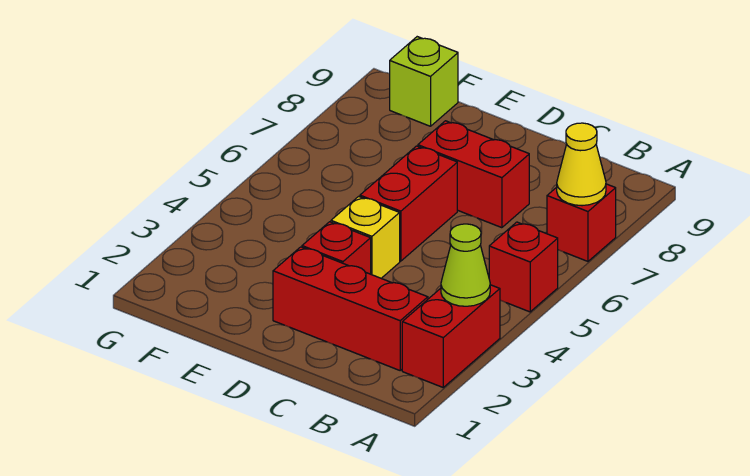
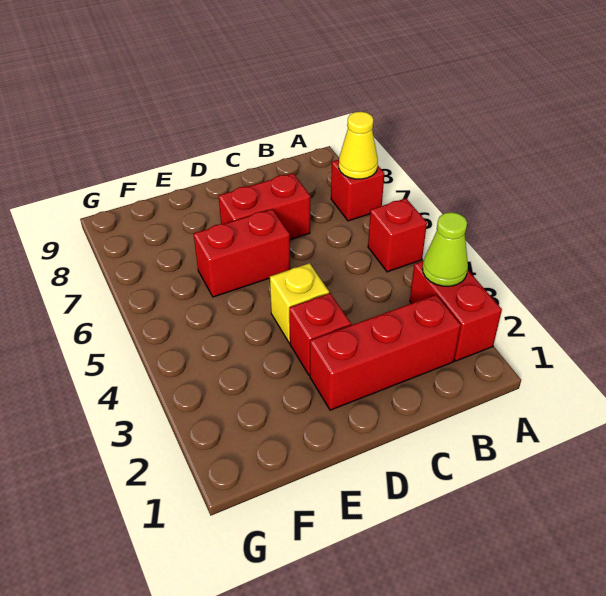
red brick D5:D6 level 1 -> red brick D6:E6 level 1
lime brick F9 level 1 -> none

